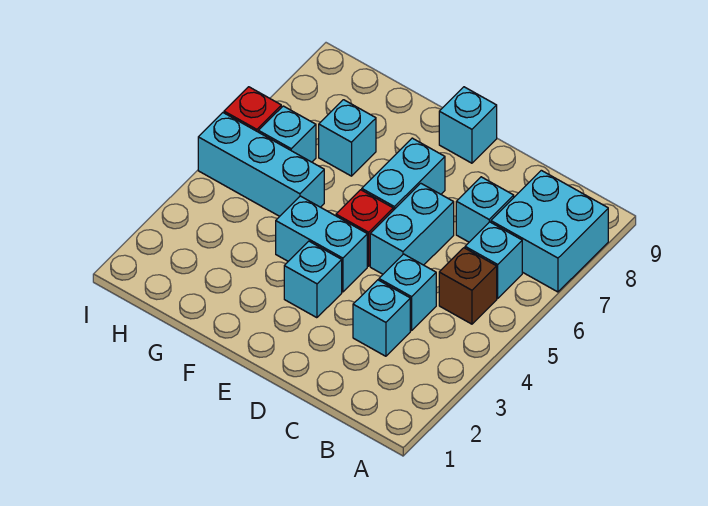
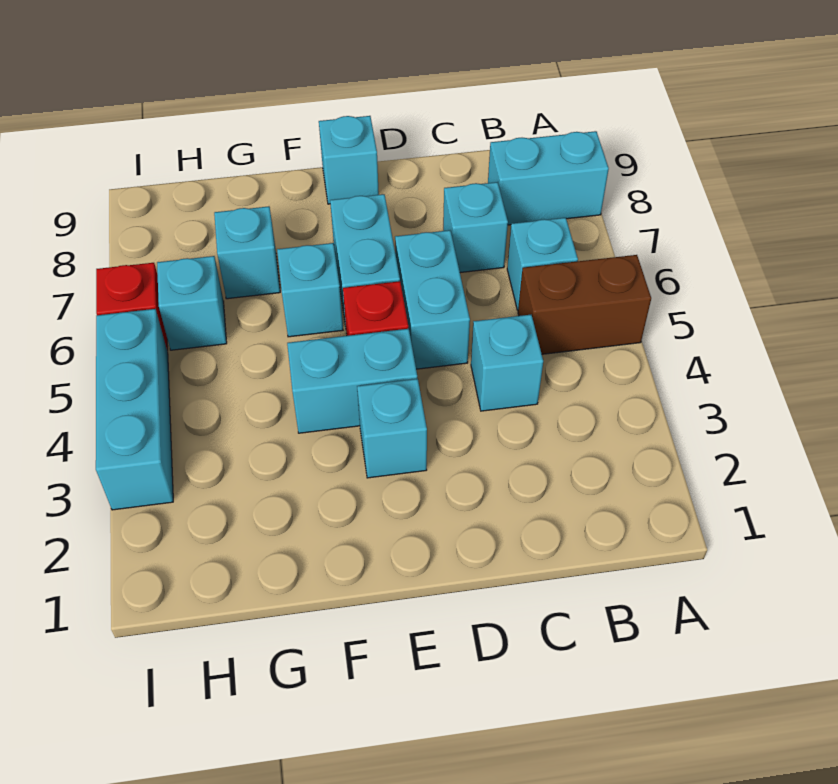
cyan brick A7:B8 level 1 -> cyan brick A8:B8 level 1
brown brick B5 level 1 -> brown brick A5:B5 level 1
cyan brick C3 level 1 -> cyan brick F6 level 1
cyan brick G5:I5 level 1 -> cyan brick I3:I5 level 1

